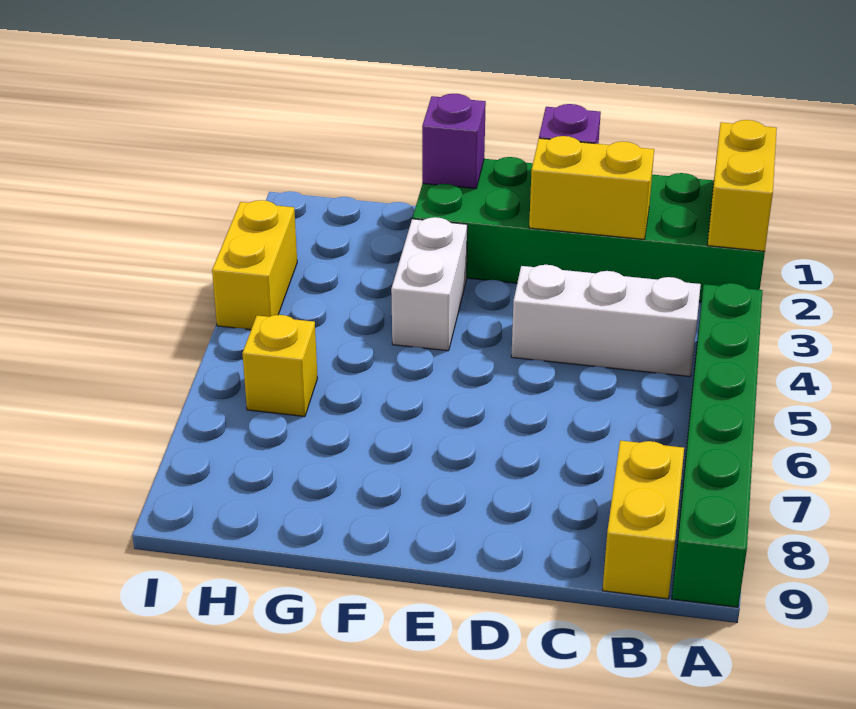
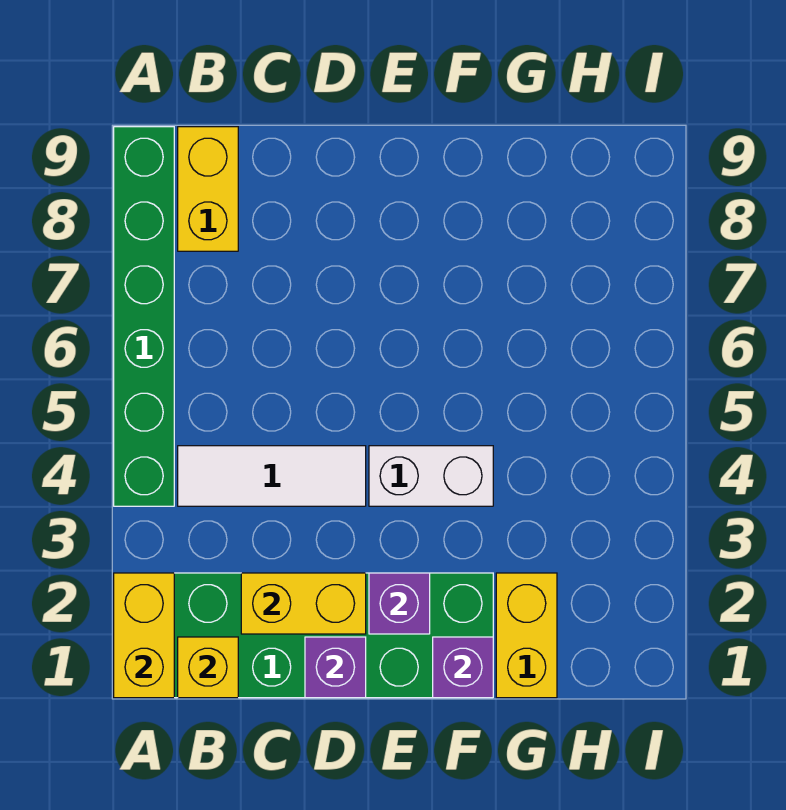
white brick B4:D4 level 1 -> white tile B4:D4 level 1
none -> purple brick E2 level 2
white brick F3:F4 level 1 -> white brick E4:F4 level 1
yellow brick H6 level 1 -> yellow brick B1 level 2
yellow brick I3:I4 level 1 -> yellow brick G1:G2 level 1

